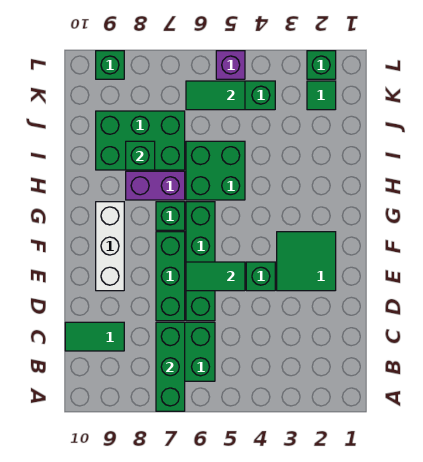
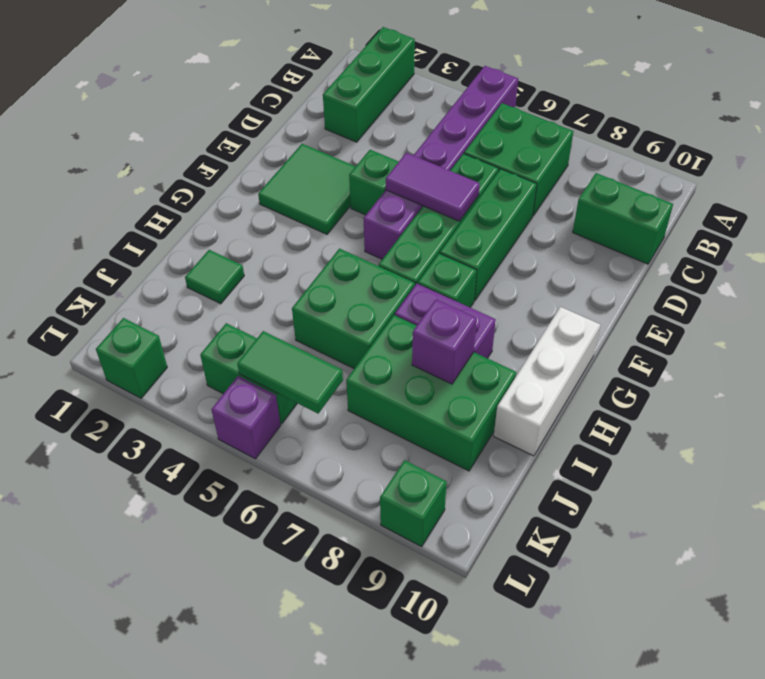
none -> purple brick A5:F5 level 1
green brick A7:C7 level 2 -> green brick A2:C2 level 1
green tile C9:C10 level 1 -> green brick C9:C10 level 1
green tile E5:E6 level 2 -> purple tile E5:E6 level 2
white brick E9:G9 level 1 -> white brick G10:I10 level 1
green brick I8 level 2 -> purple brick I8 level 2
green tile K2 level 1 -> green tile I2 level 1

